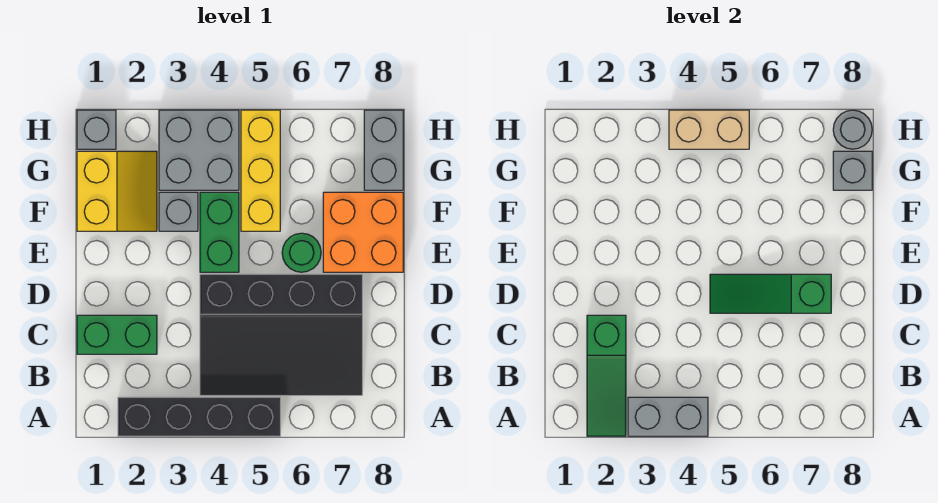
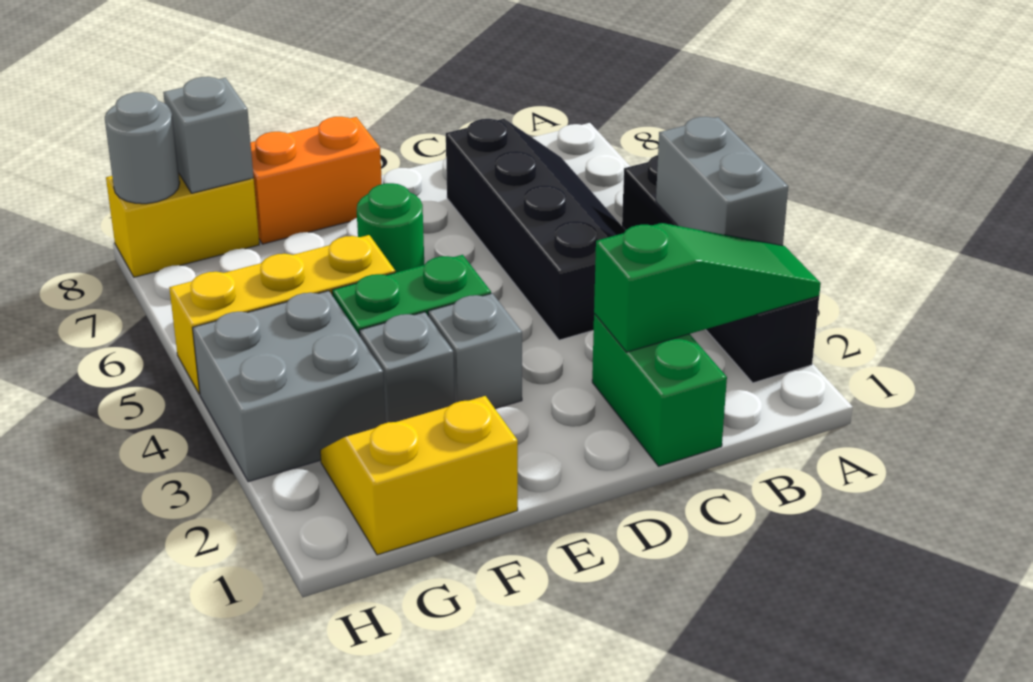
black slope B4:D7 level 1 top D -> black slope B4:C7 level 1 top C
green slope D5:D7 level 2 top 7 -> none
orange brick E7:F8 level 1 -> orange brick E8:F8 level 1
grey brick G8:H8 level 1 -> yellow brick G8:H8 level 1
grey brick H1 level 1 -> grey brick E3 level 1
tan brick H4:H5 level 2 -> none

